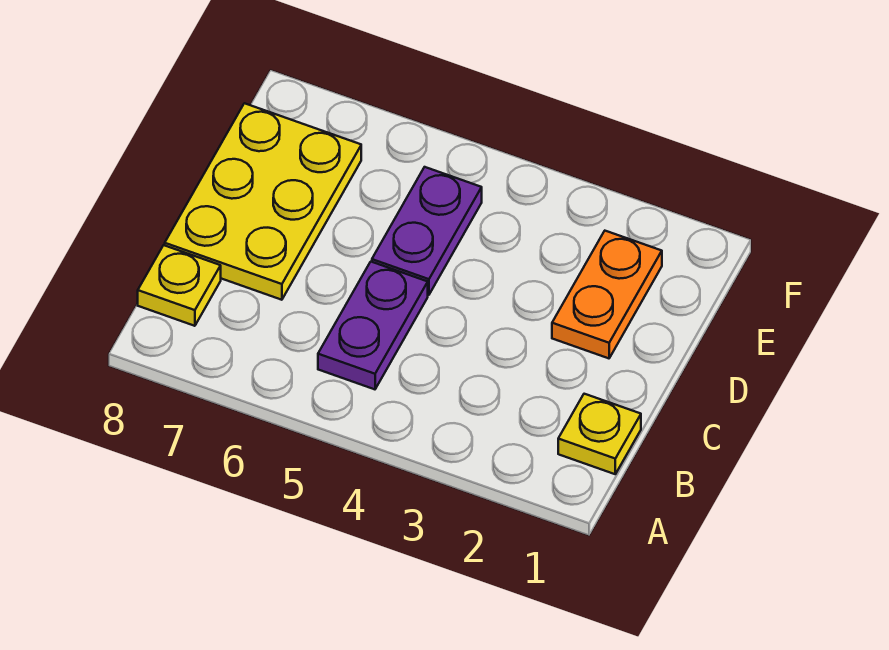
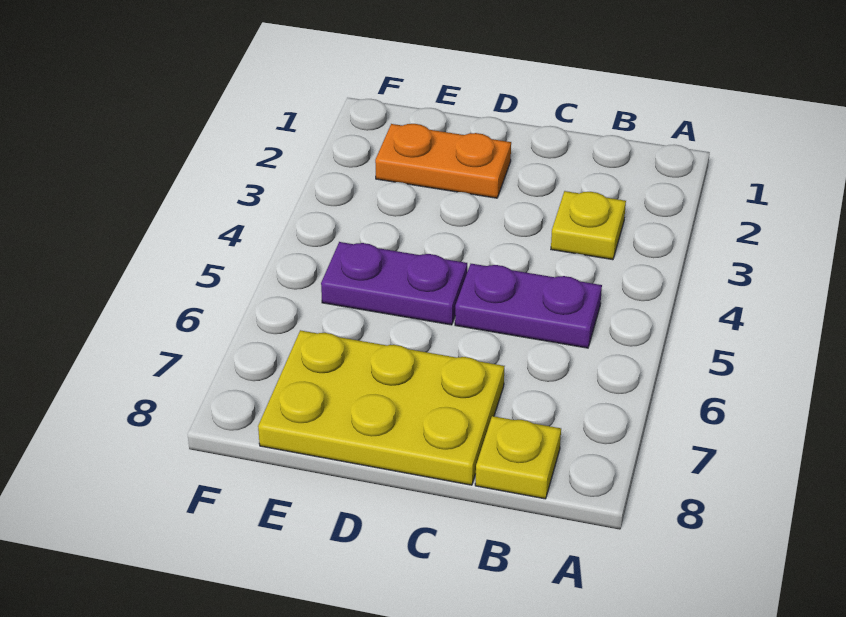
yellow plate B1 level 1 -> yellow plate B3 level 1

